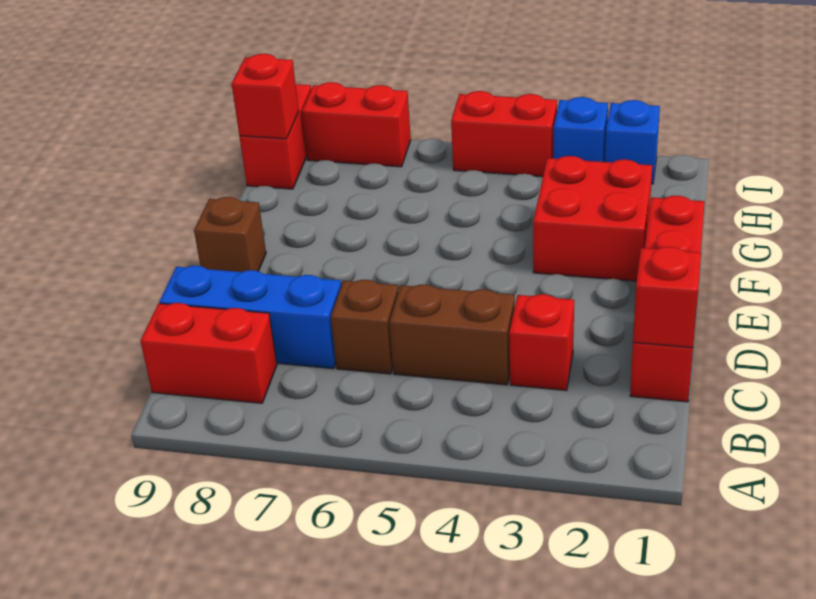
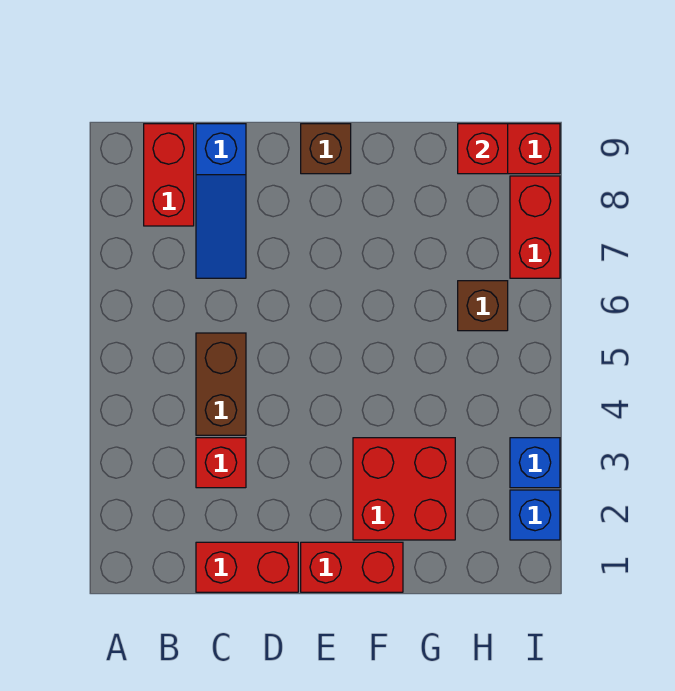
red brick C1 level 2 -> none
brown brick C6 level 1 -> brown brick H6 level 1
blue brick C7:C9 level 1 -> blue slope C7:C9 level 1 top 9
red brick I4:I5 level 1 -> none

